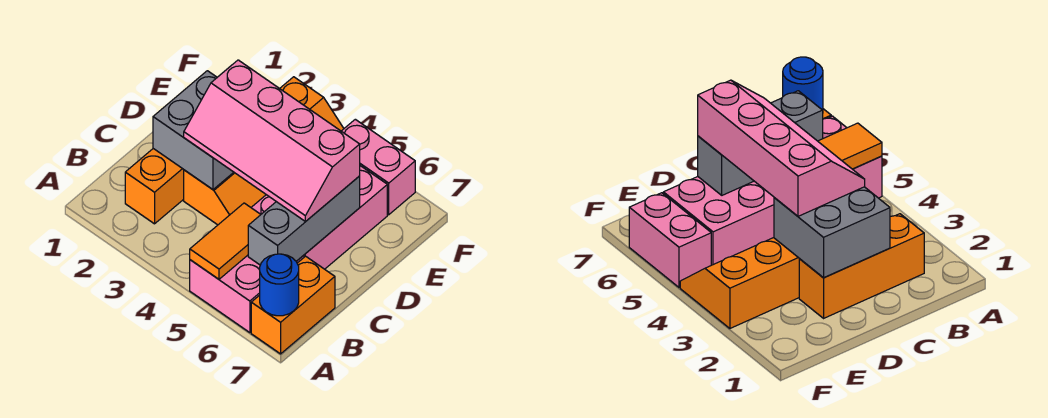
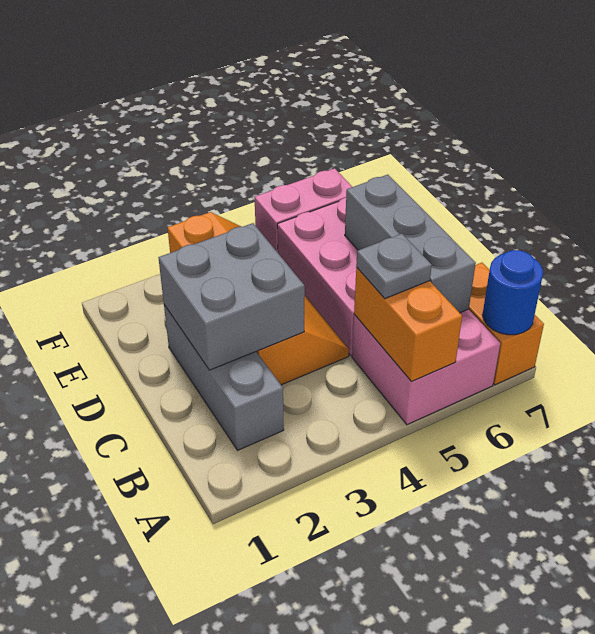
orange tile A5:B5 level 2 -> orange brick A5:B5 level 2
orange brick B2:D2 level 1 -> grey brick B2:D2 level 1
none -> grey plate B5 level 3
pink slope C3:D6 level 3 top D -> none

